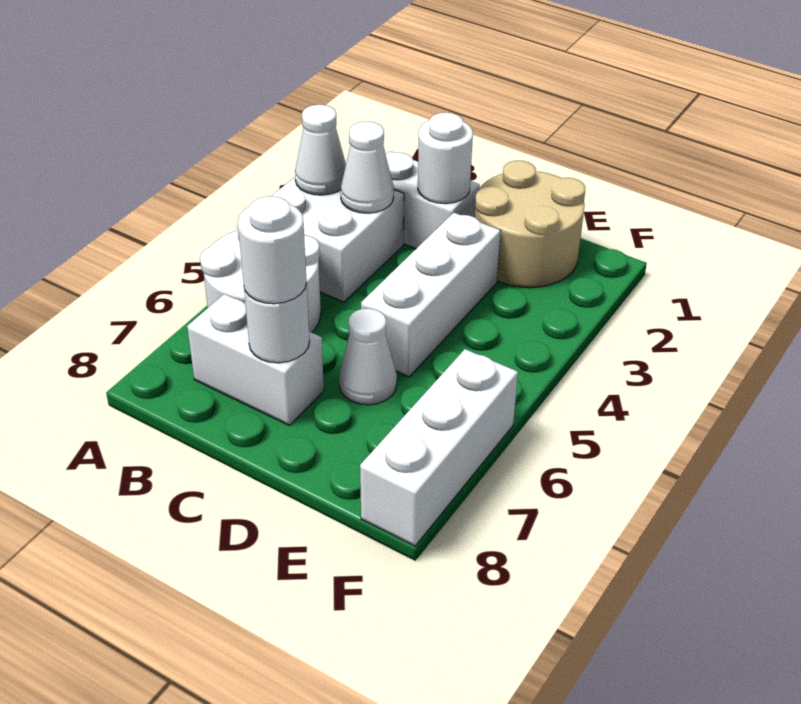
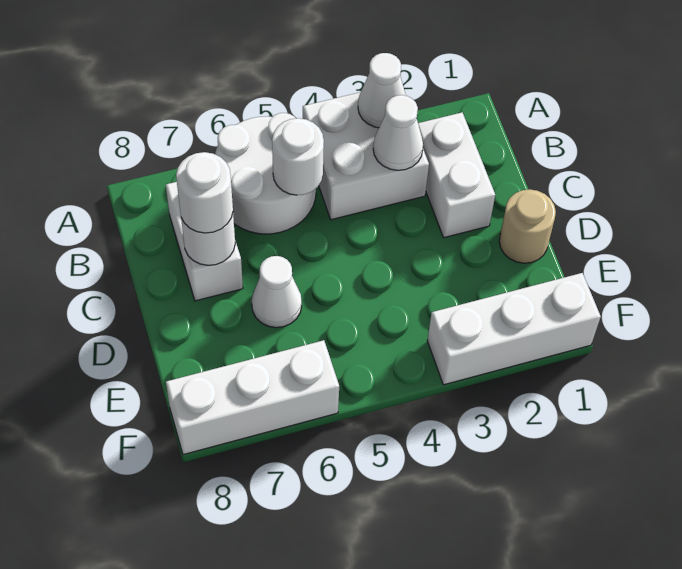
white round brick C2 level 2 -> white round brick B5 level 2
tan round brick D1:E2 level 1 -> tan round brick D1 level 1
white brick D3:D5 level 1 -> white brick F1:F3 level 1

